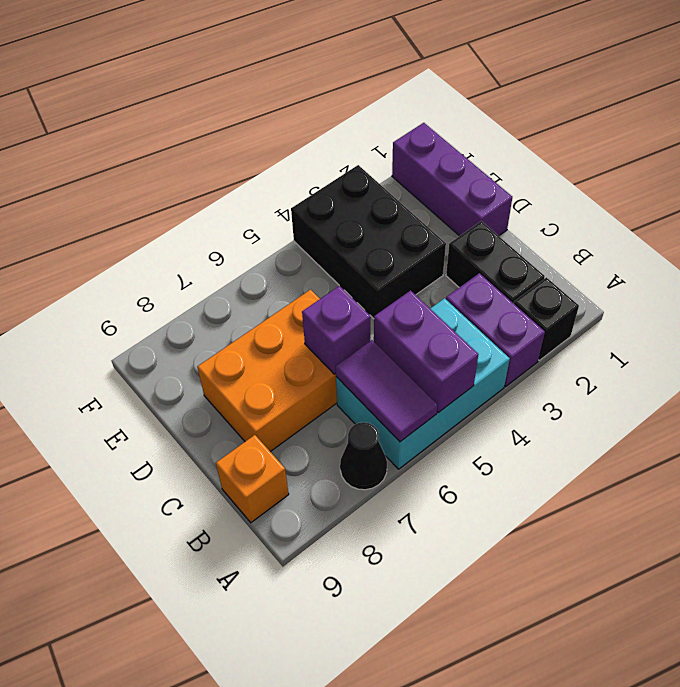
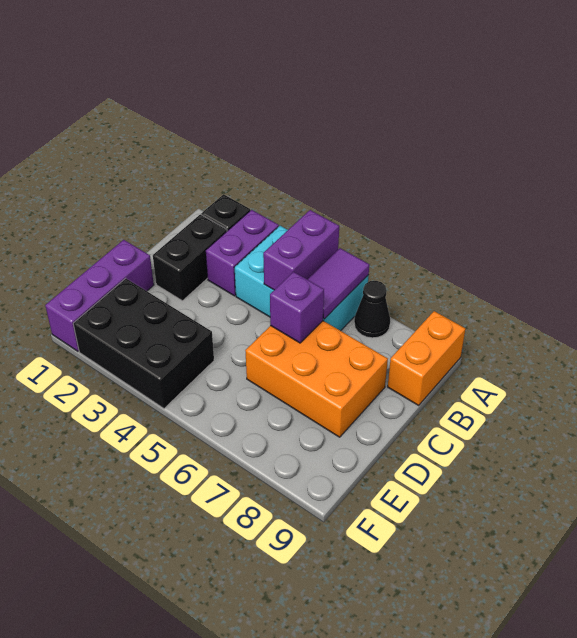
orange brick B9 level 1 -> orange brick A9:B9 level 1
black brick D3:F4 level 1 -> black brick E2:F4 level 1

